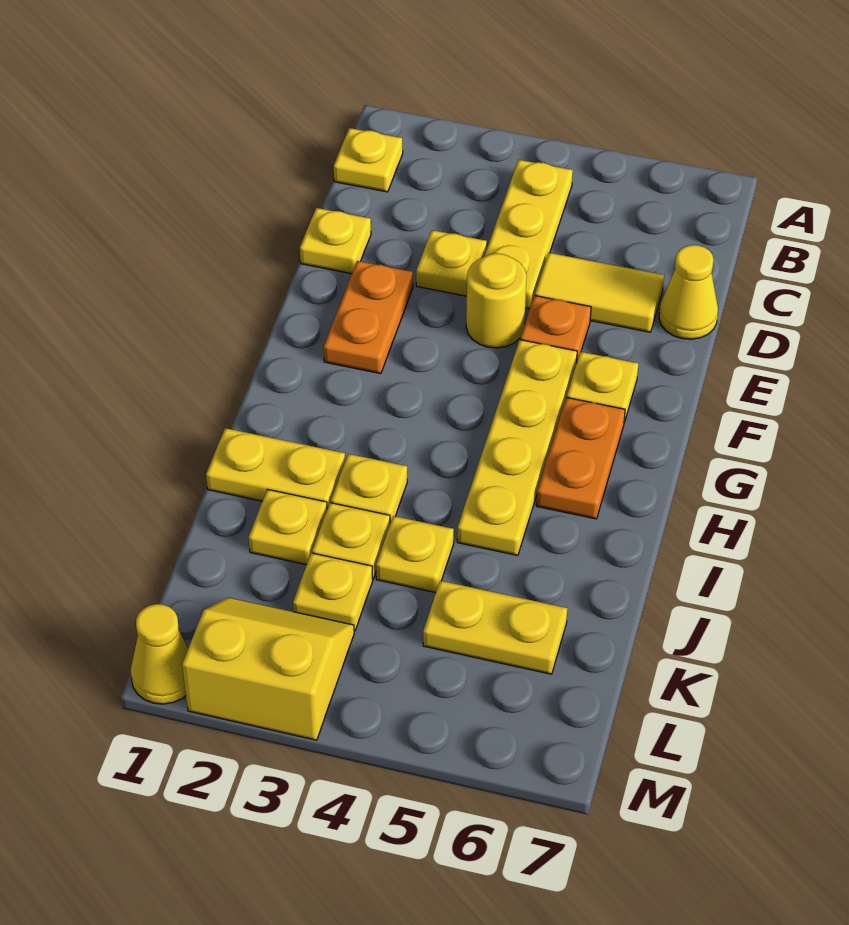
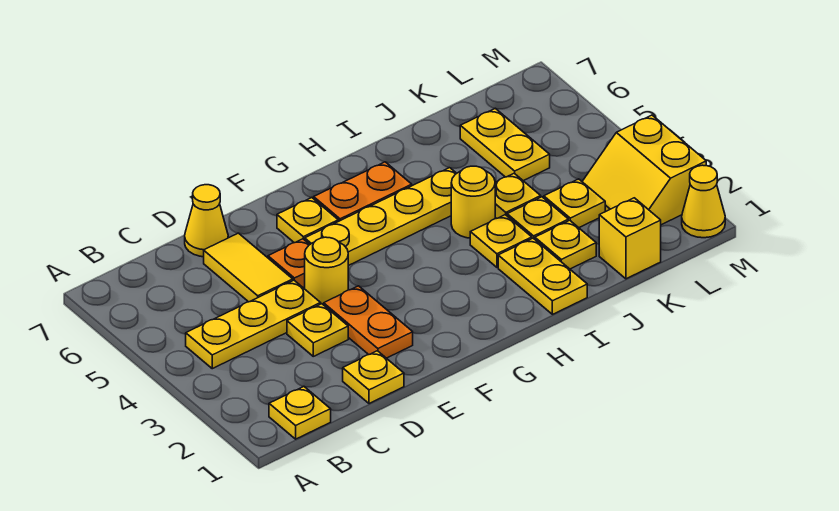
orange plate E2:F2 level 1 -> orange plate E2:E3 level 1
none -> yellow round brick I4 level 1
none -> yellow brick K1 level 1

